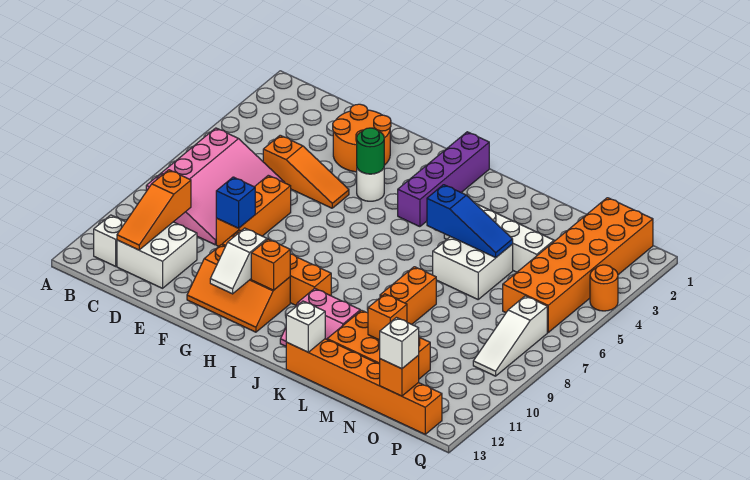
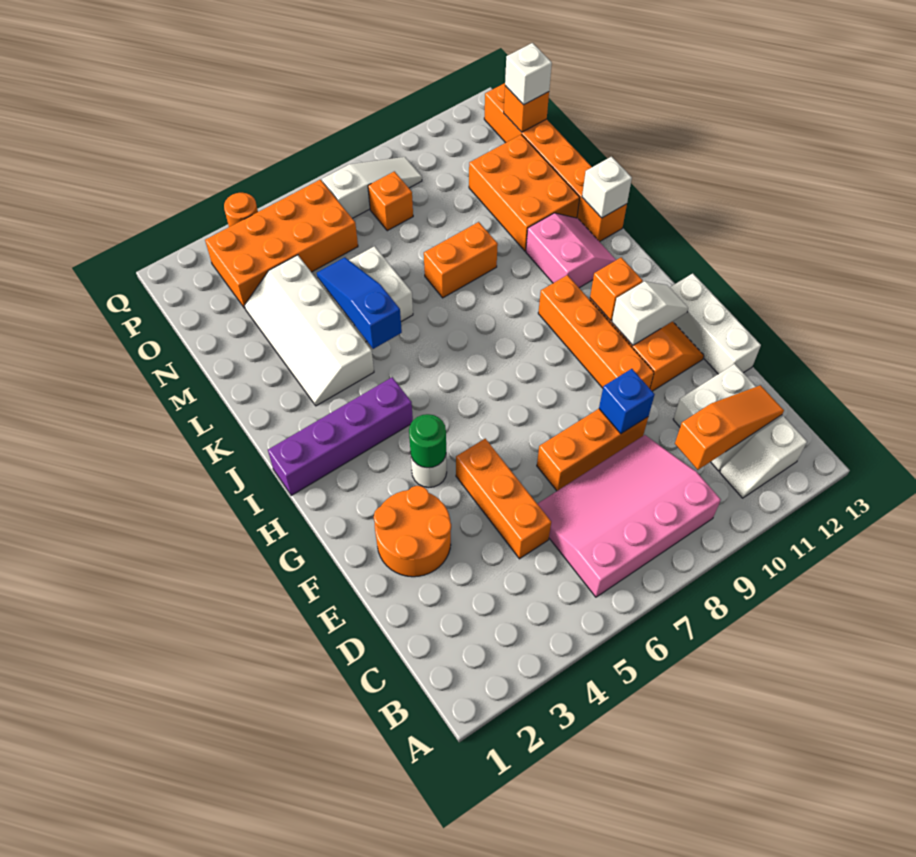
orange slope D5:F5 level 1 top D -> orange brick D5:F5 level 1
none -> white brick E13:G13 level 1
orange brick M11 level 2 -> orange brick O8 level 1
orange brick O1:P6 level 1 -> orange brick O3:P6 level 1

